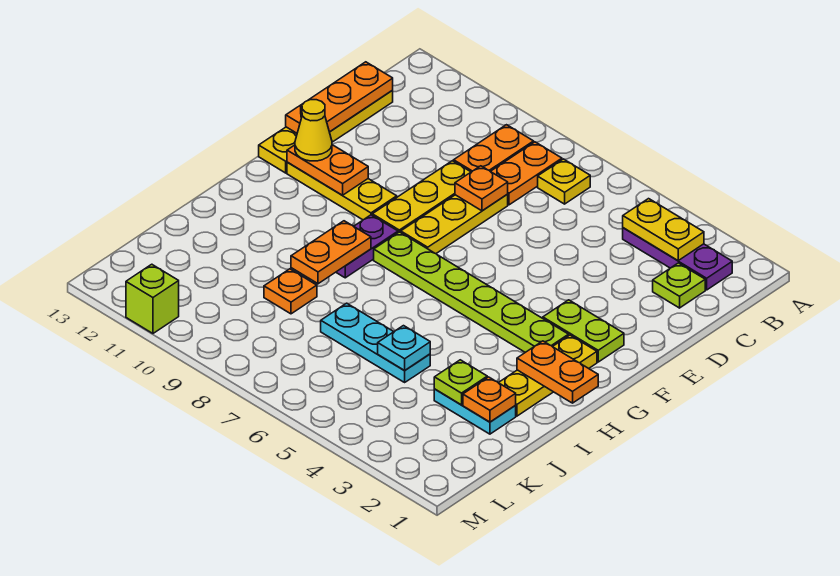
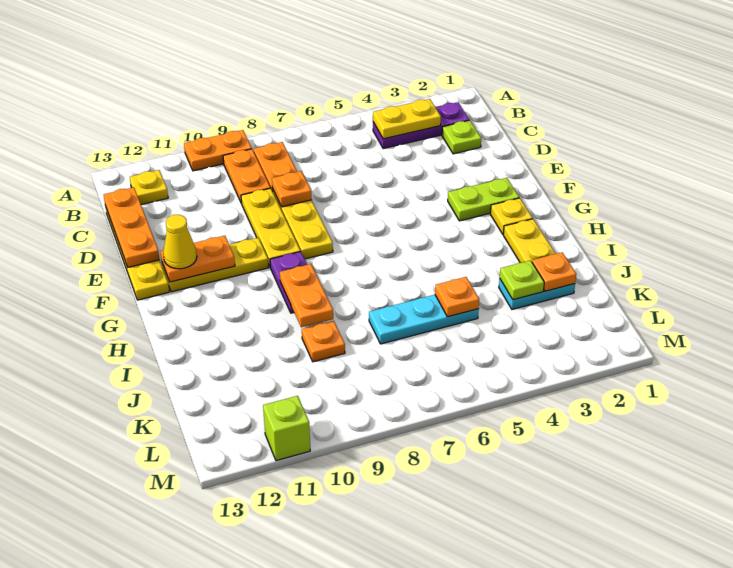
yellow plate B7 level 1 -> yellow plate B12 level 1
lime plate G3:G8 level 1 -> none
orange plate H1:H2 level 2 -> orange plate A9:A10 level 1
cyan plate J5 level 2 -> orange plate J5 level 2

